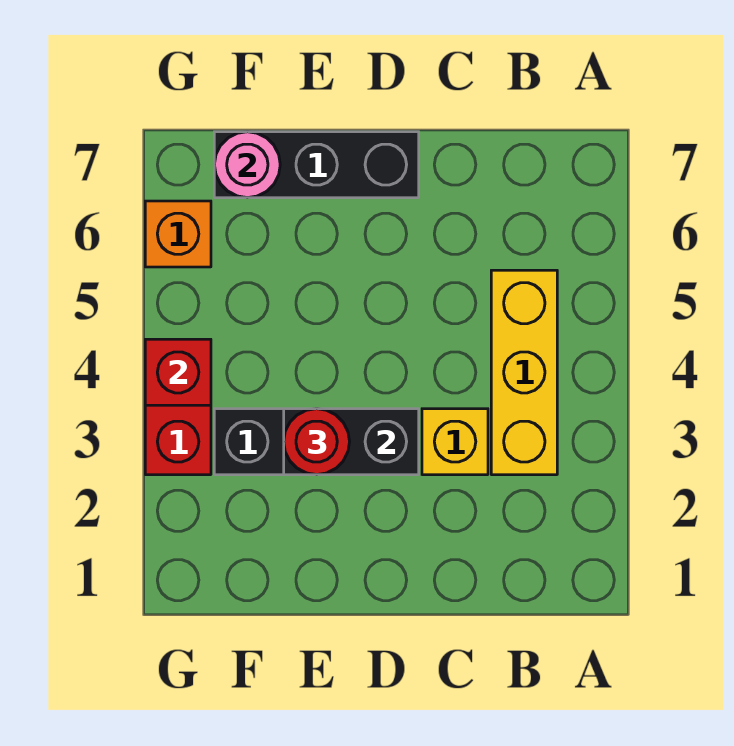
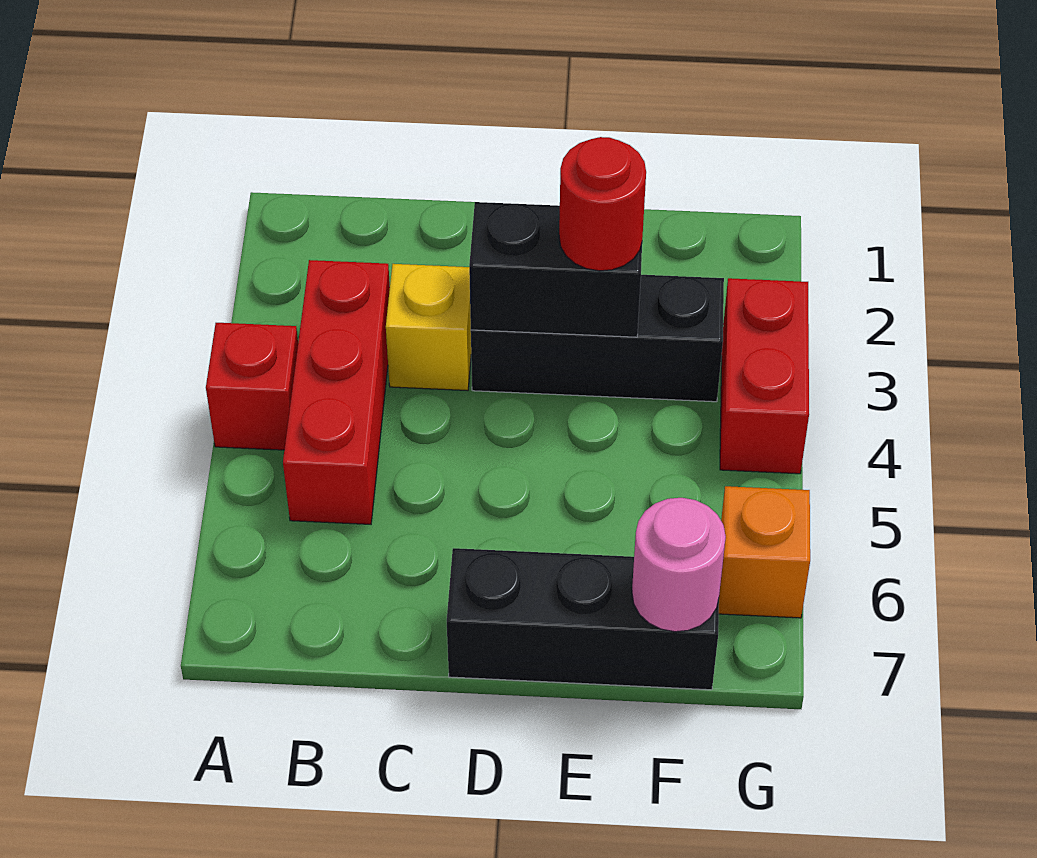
yellow brick B3:B5 level 1 -> red brick B3:B5 level 1
red brick G4 level 2 -> red brick A4 level 1

